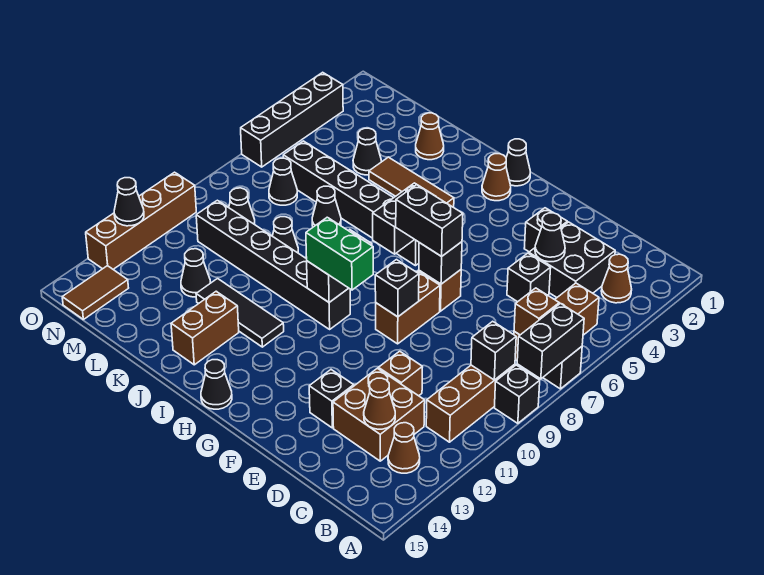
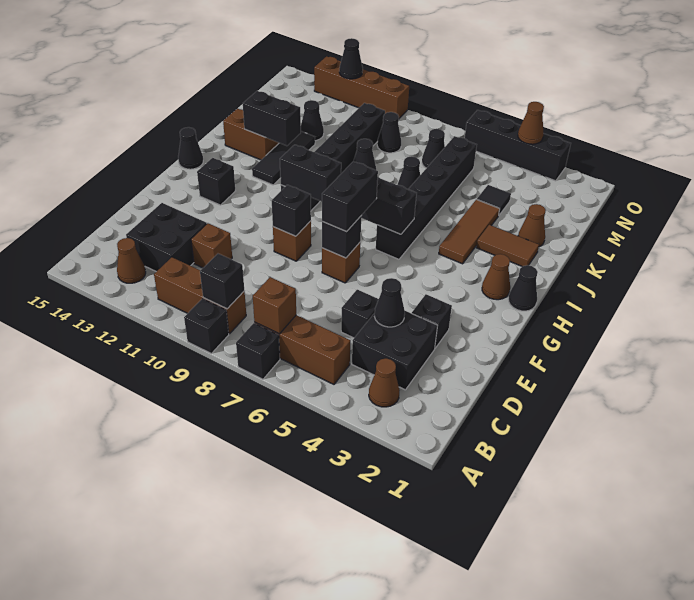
black brick A7:A8 level 2 -> black brick J12:J13 level 2
brown brick C12:D13 level 1 -> black brick C12:D13 level 1
brown cone C13 level 2 -> brown cone O4 level 2
black brick E13 level 1 -> black brick G13 level 1
brown brick F8:F9 level 1 -> brown brick F9 level 1
green brick G10:H10 level 3 -> none
black cone L4 level 1 -> black tile L4 level 1
brown tile N14:N15 level 1 -> brown tile J2:J3 level 1

